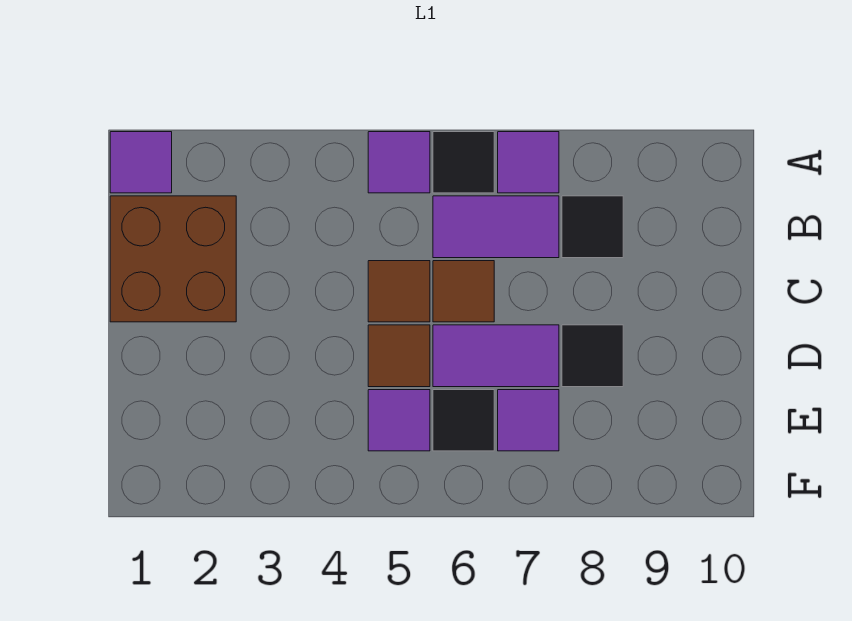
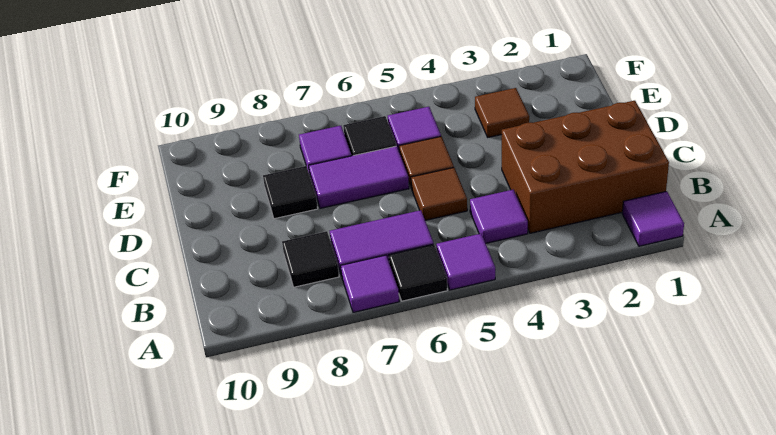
brown brick B1:C2 level 1 -> brown brick B1:C3 level 1
none -> purple tile B4 level 1
brown tile C6 level 1 -> brown tile E3 level 1

